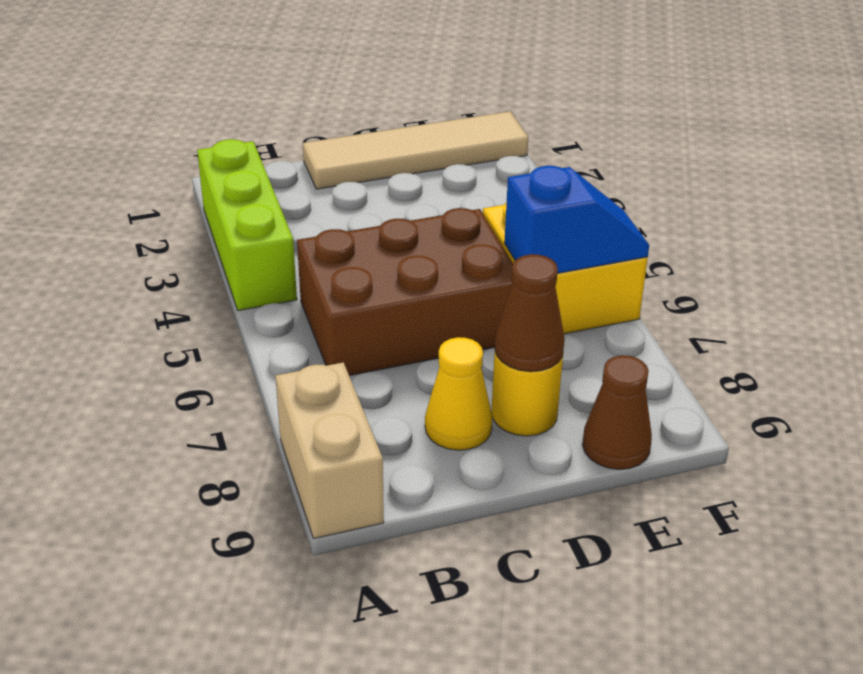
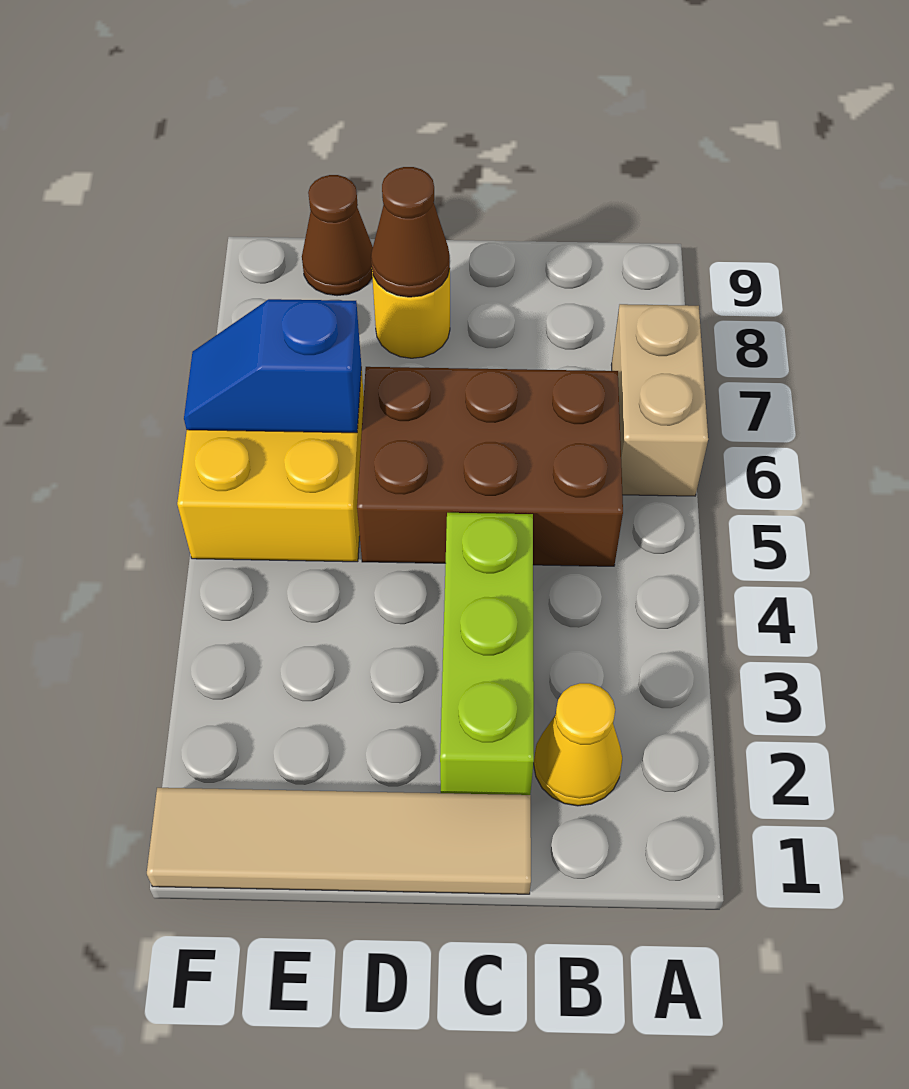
lime brick A2:A4 level 1 -> lime brick C2:C4 level 1
tan brick A8:A9 level 1 -> tan brick A6:A7 level 1
yellow cone C8 level 1 -> yellow cone B2 level 1

